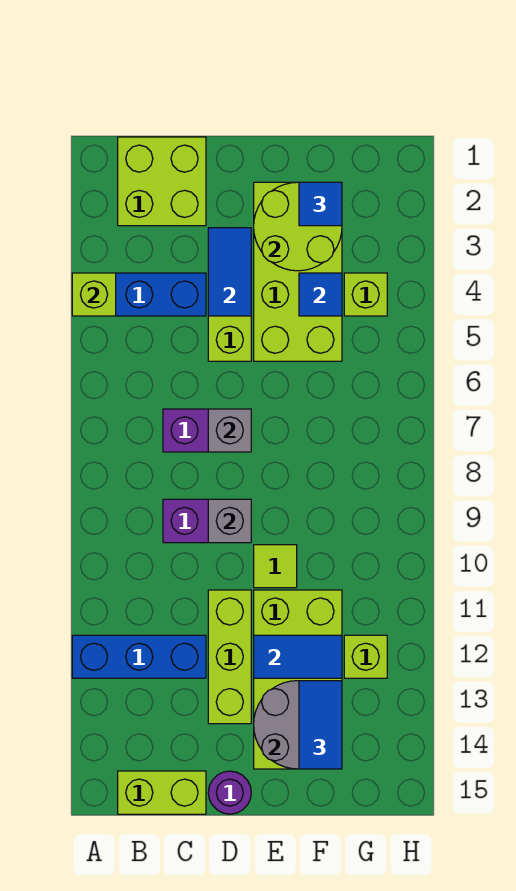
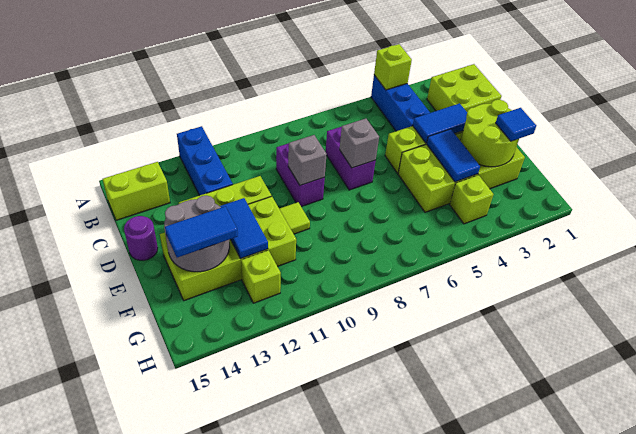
lime brick B15:C15 level 1 -> lime brick B14:B15 level 1
blue tile F4 level 2 -> blue tile E4:F4 level 2

